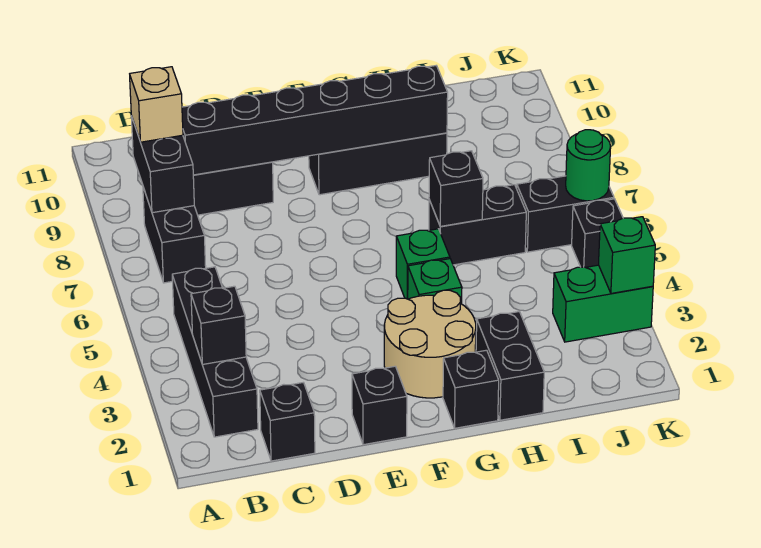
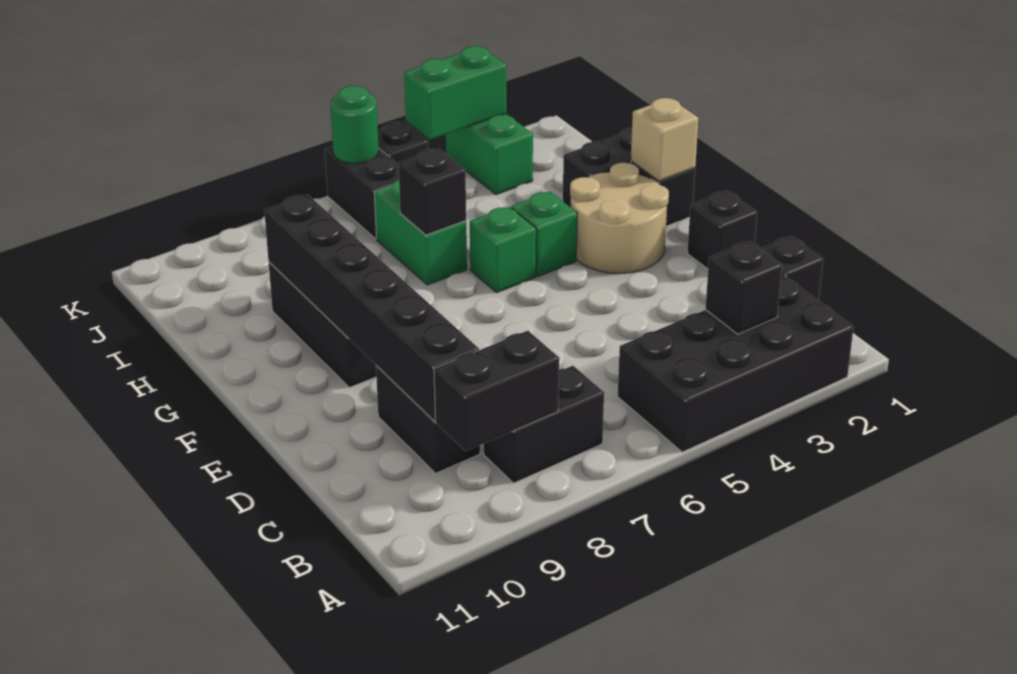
black brick B2:B5 level 1 -> black brick A2:B5 level 1
tan brick B9 level 3 -> tan brick G1 level 2
black brick H6:I6 level 1 -> green brick H6:I6 level 1
green brick K3 level 2 -> green brick K3:K4 level 2

